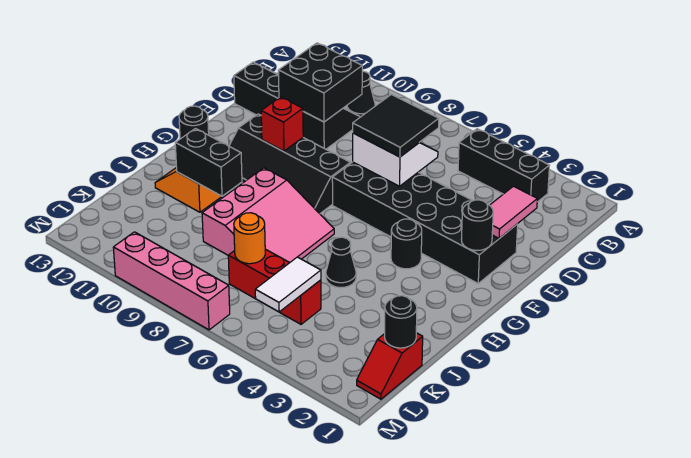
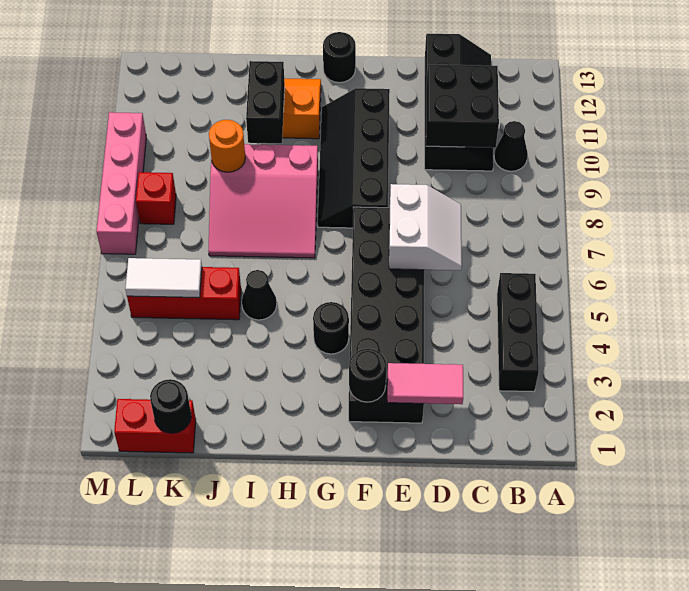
black tile D6:E7 level 3 -> none
red brick F10 level 2 -> red brick L8 level 1
red slope K1:L1 level 1 top K -> red brick K1:L1 level 1
red brick K5:K7 level 1 -> red brick J5:L5 level 1
orange round brick K7 level 2 -> orange round brick J9 level 2

